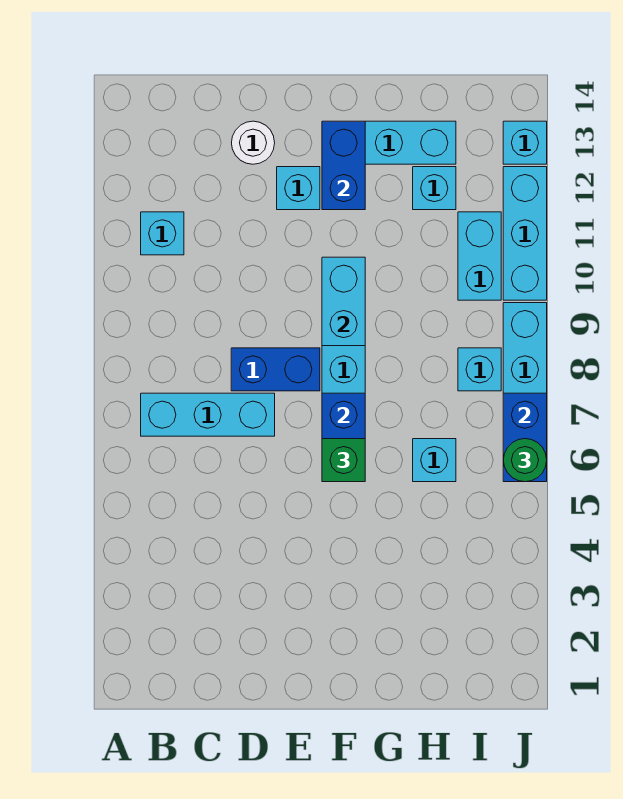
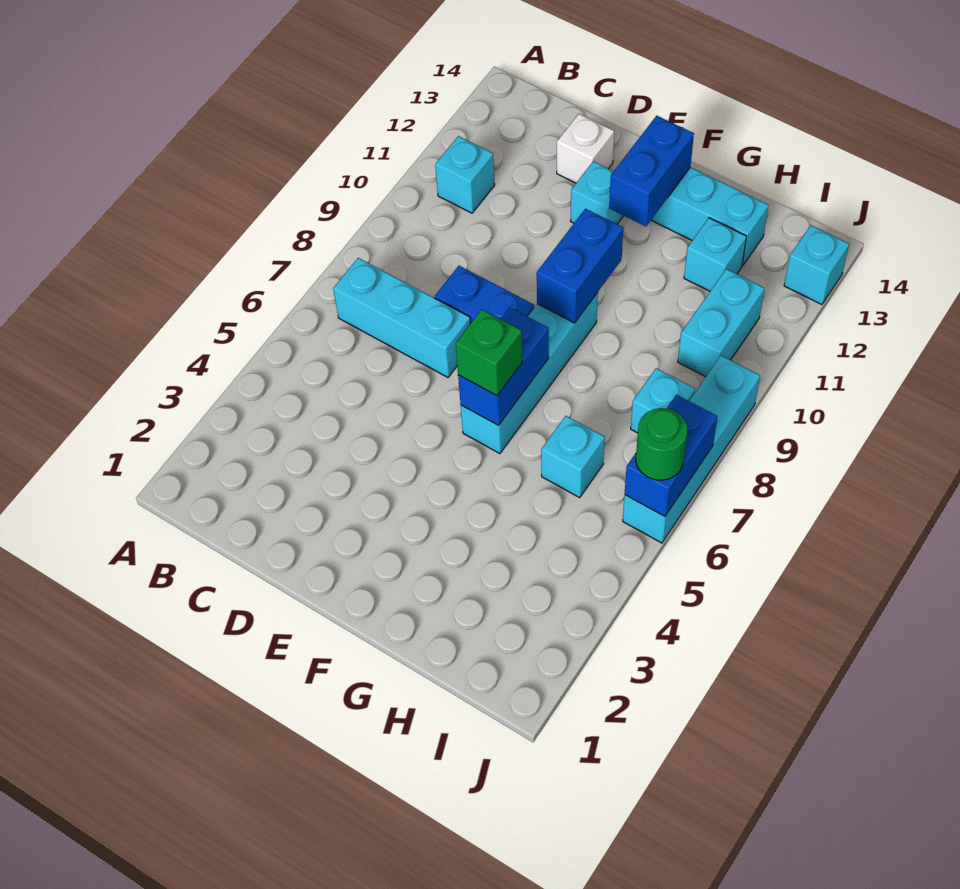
white round brick D13 level 1 -> white brick D13 level 1
cyan brick F9:F10 level 2 -> blue brick F9:F10 level 2
cyan brick J10:J12 level 1 -> none

